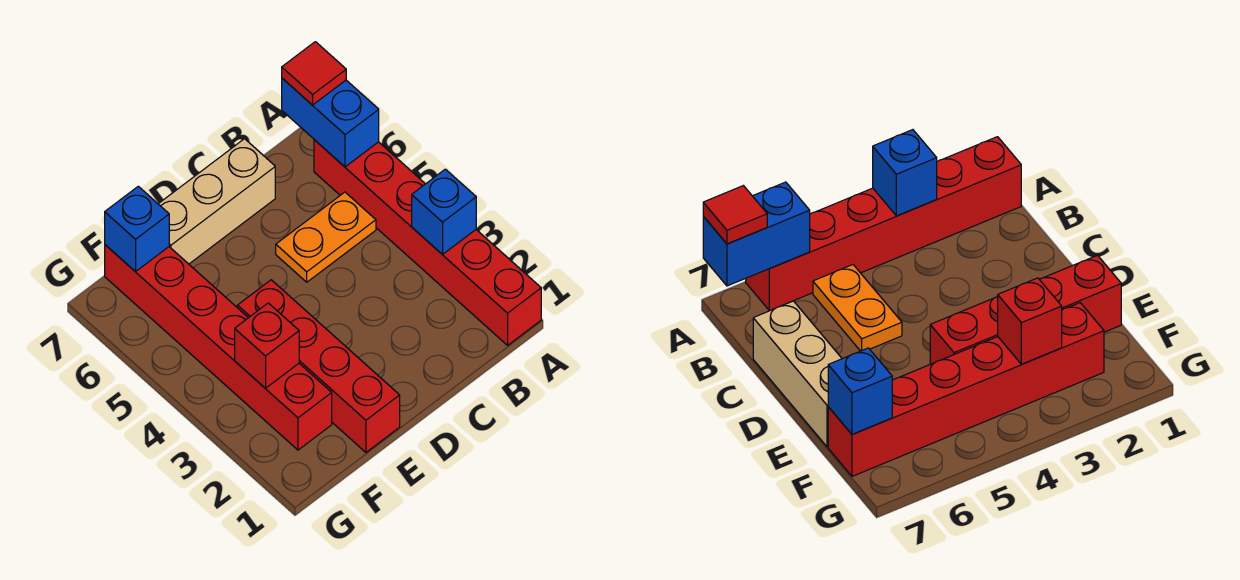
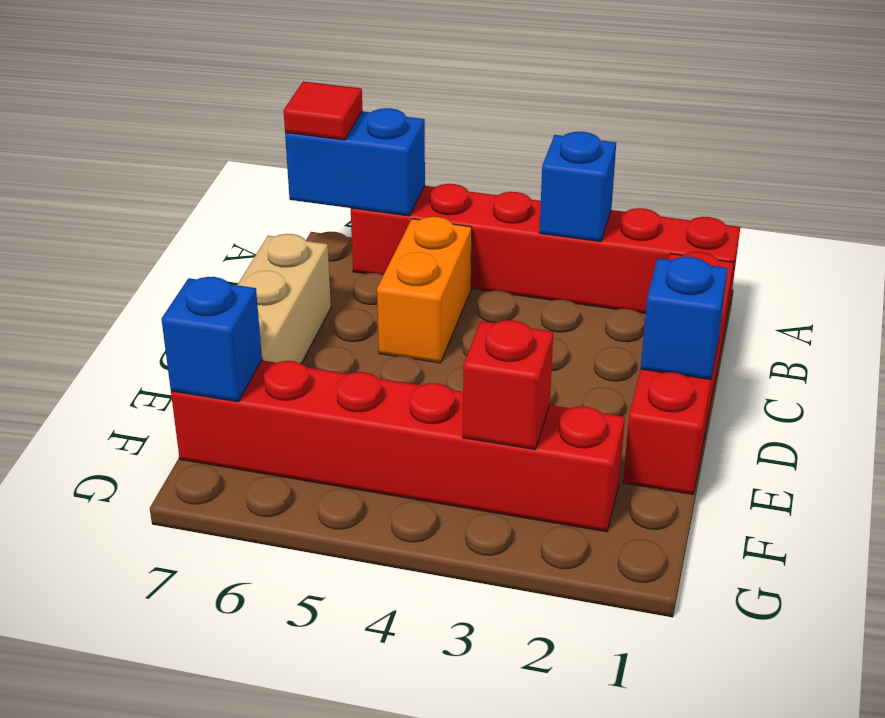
orange plate B5:C5 level 1 -> orange brick B5:C5 level 1
none -> blue brick D1 level 2
red brick E1:E4 level 1 -> red brick B1:E1 level 1

